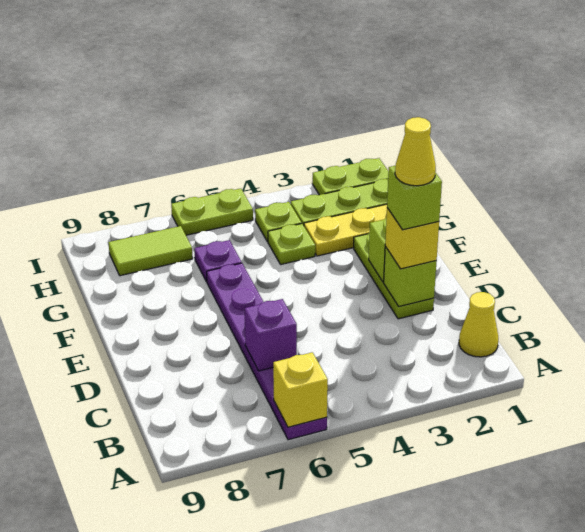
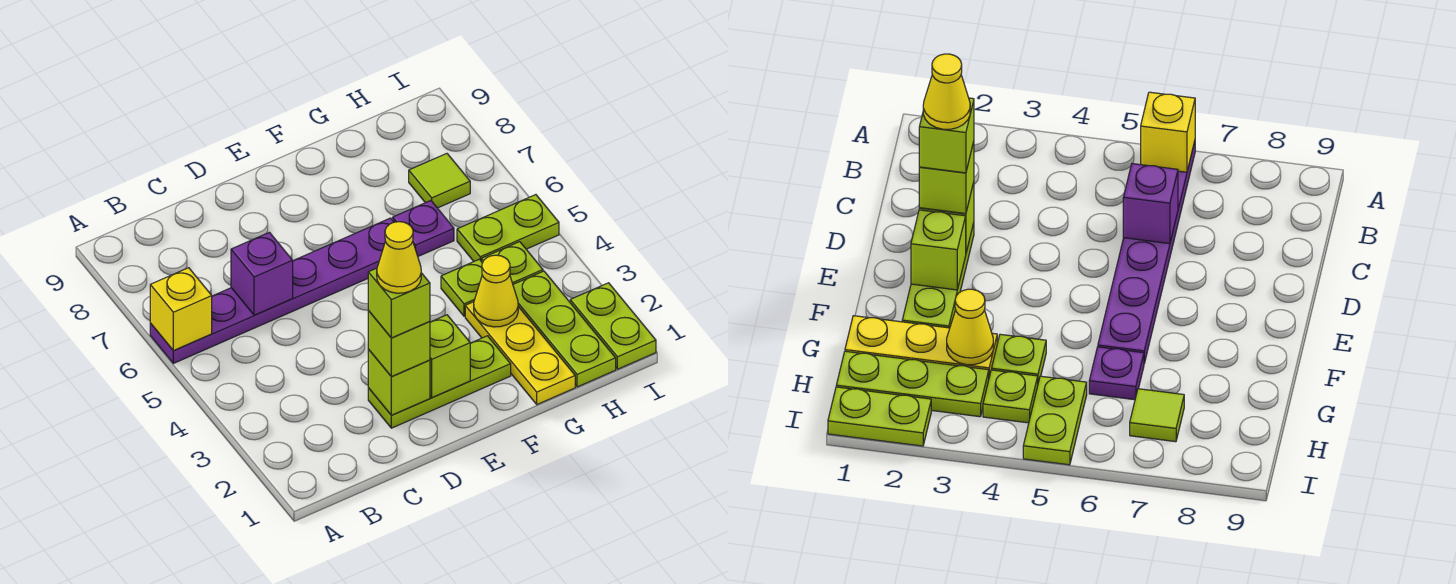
yellow cone B1 level 1 -> yellow cone G3 level 2
yellow brick D2 level 3 -> lime brick D2 level 3
lime tile H7:H8 level 1 -> lime tile H7 level 1
lime plate I5:I6 level 1 -> lime plate H5:I5 level 1

